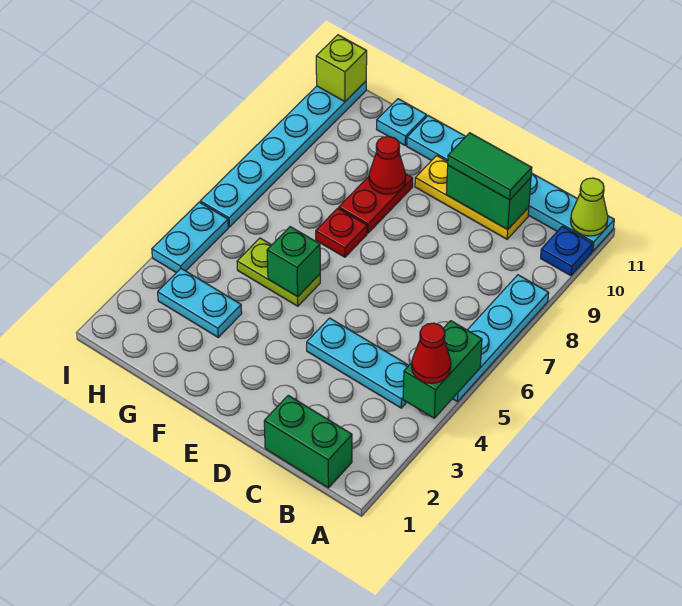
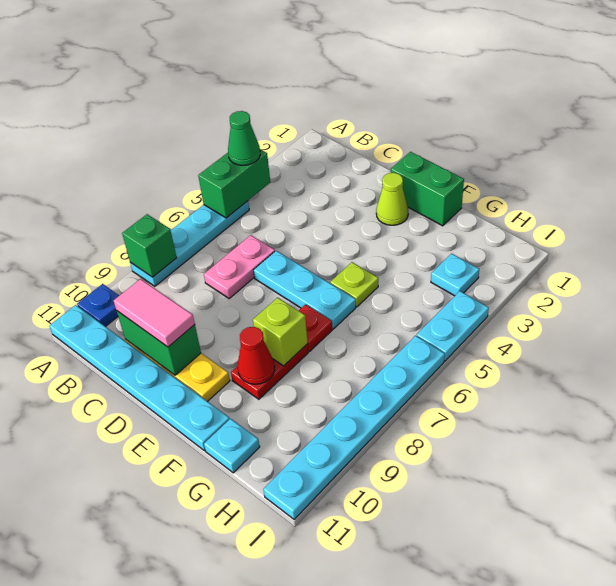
red cone A4 level 3 -> green cone A4 level 3
lime cone A11 level 2 -> lime cone E2 level 1
green brick B1:C1 level 1 -> green brick E1:F1 level 1
cyan plate B4:D4 level 1 -> cyan plate D6:F6 level 1
none -> pink plate C6:C7 level 1
green tile C10:D10 level 3 -> pink tile C10:D10 level 3
lime plate F5:G5 level 1 -> lime plate F5 level 1
green brick F5 level 2 -> green brick A8 level 2
cyan plate G3:H3 level 1 -> cyan plate H3 level 1
lime brick I11 level 2 -> lime brick F8 level 2

